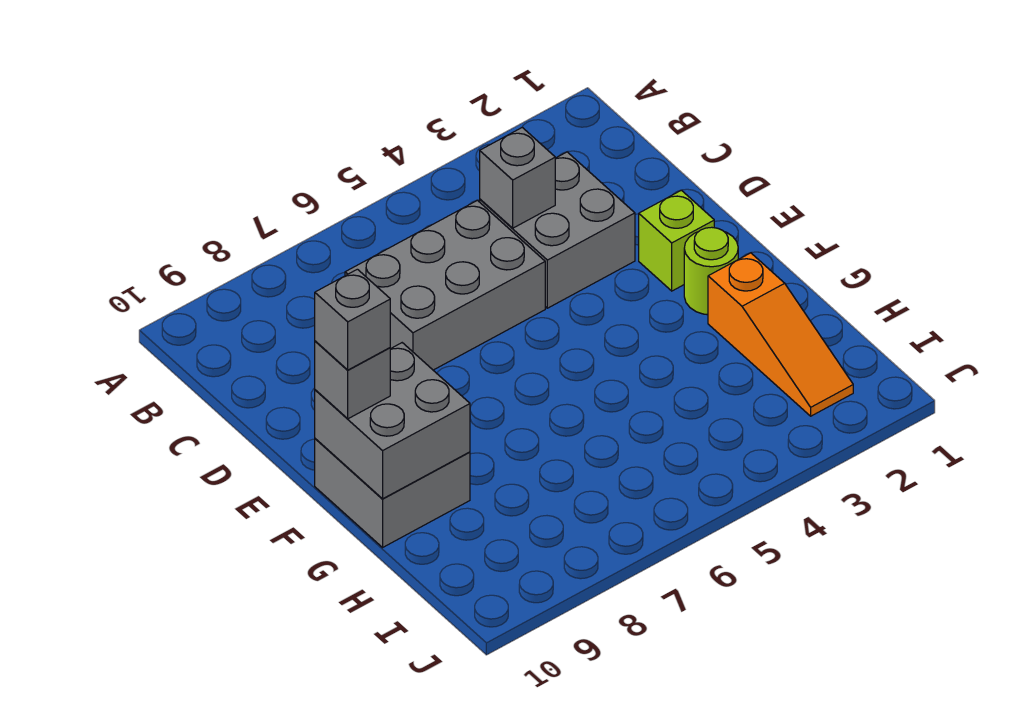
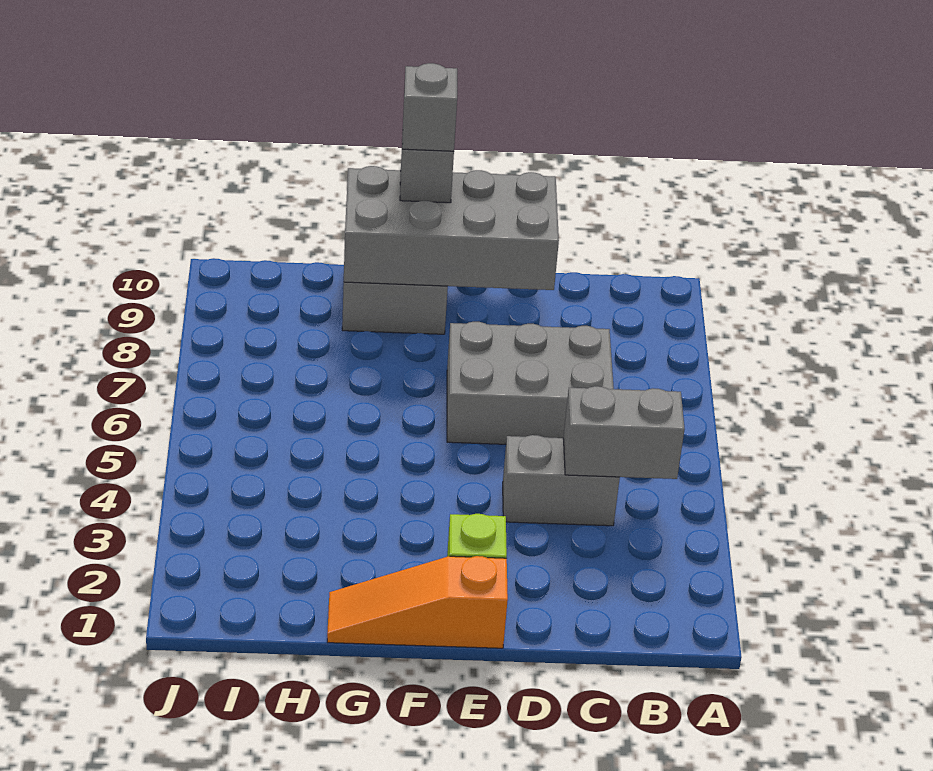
grey brick C3:D4 level 1 -> grey brick C4:D4 level 1
grey brick C4 level 2 -> grey brick B4:C4 level 2
grey brick C5:D7 level 1 -> grey brick C6:E7 level 1
lime round brick F2 level 1 -> none
grey brick F9:G10 level 2 -> grey brick D9:G10 level 2
orange slope G2:I2 level 1 top G -> orange slope E1:G1 level 1 top E

